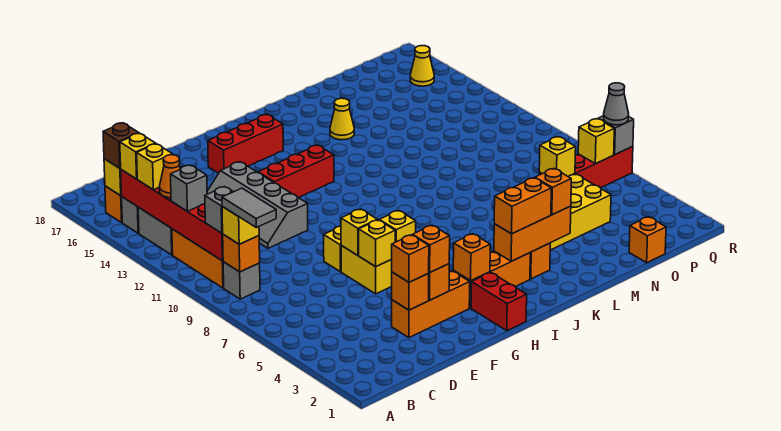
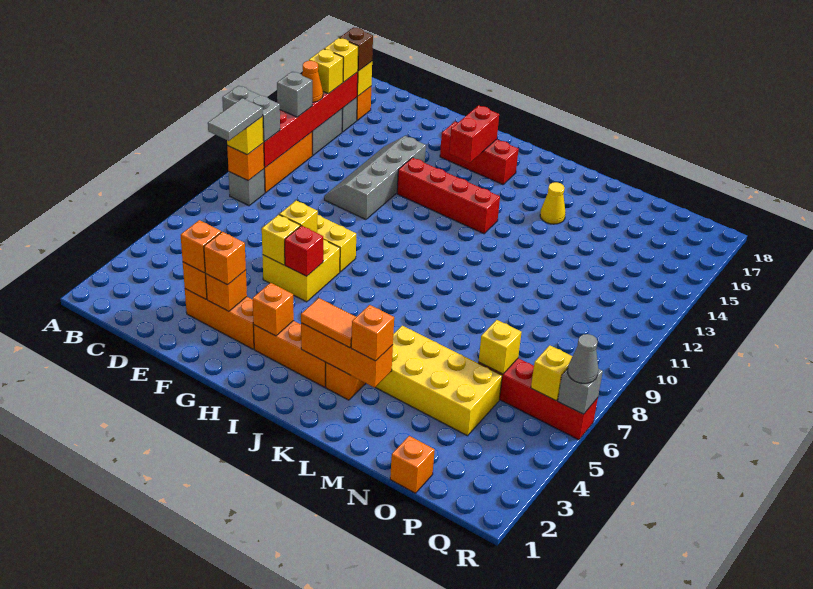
grey brick B10 level 3 -> grey brick A10:B10 level 3
yellow brick G6 level 2 -> red brick G6 level 2
red brick G13:I13 level 1 -> red brick G13:J13 level 1
red brick H1:H2 level 1 -> red brick H15:H16 level 2
orange brick J3:K3 level 3 -> orange tile J3:K3 level 3
yellow cone Q16 level 1 -> none

